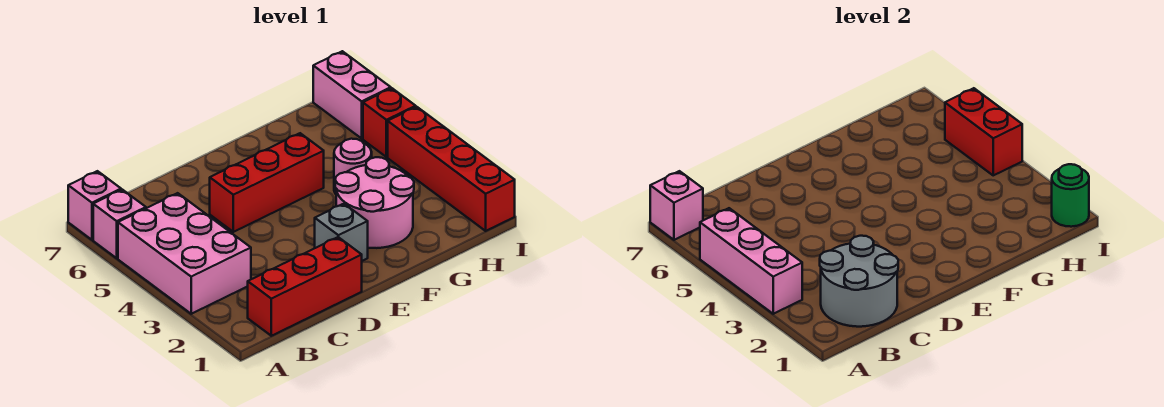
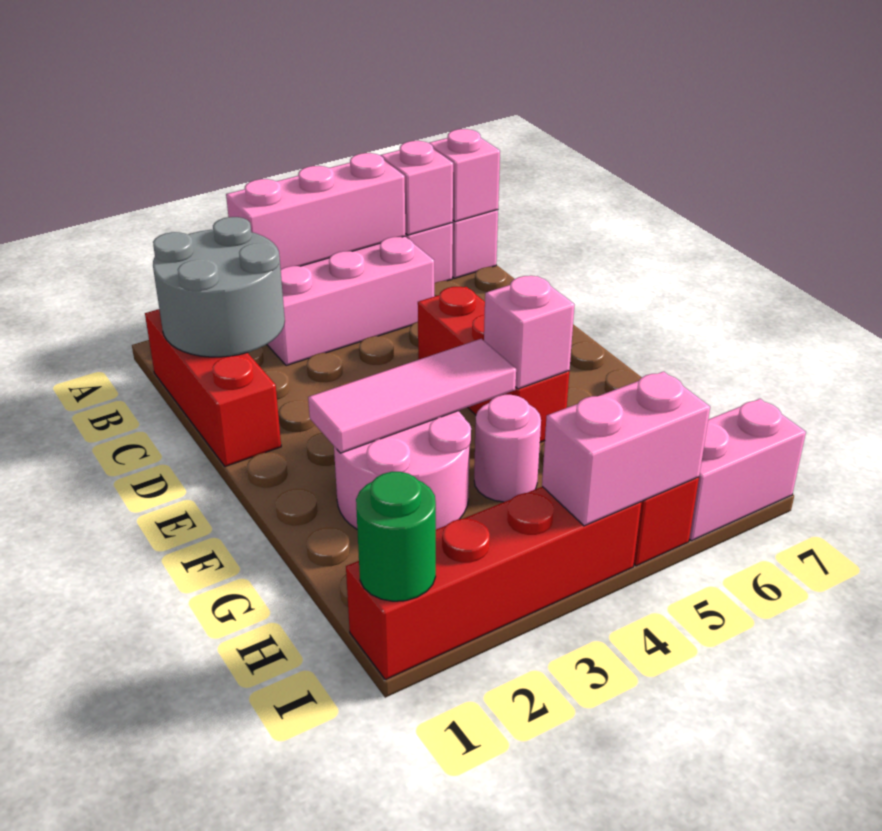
none -> pink brick A6 level 2
grey brick E2 level 1 -> none
none -> pink tile F2:F4 level 2
none -> pink brick F5 level 2
red brick I4:I5 level 2 -> pink brick I4:I5 level 2

